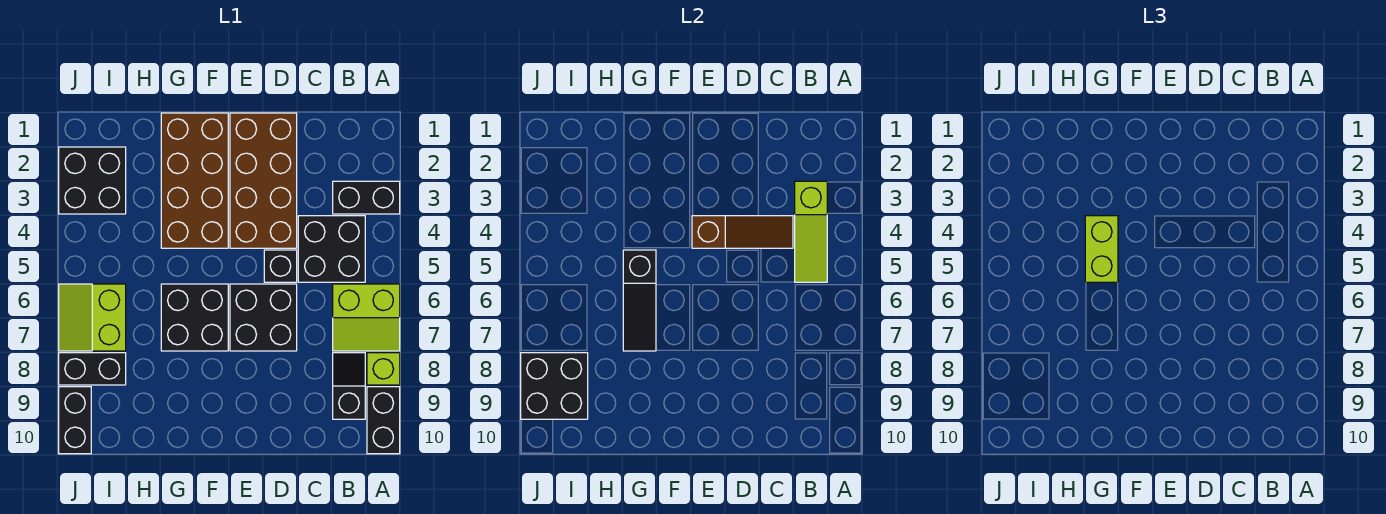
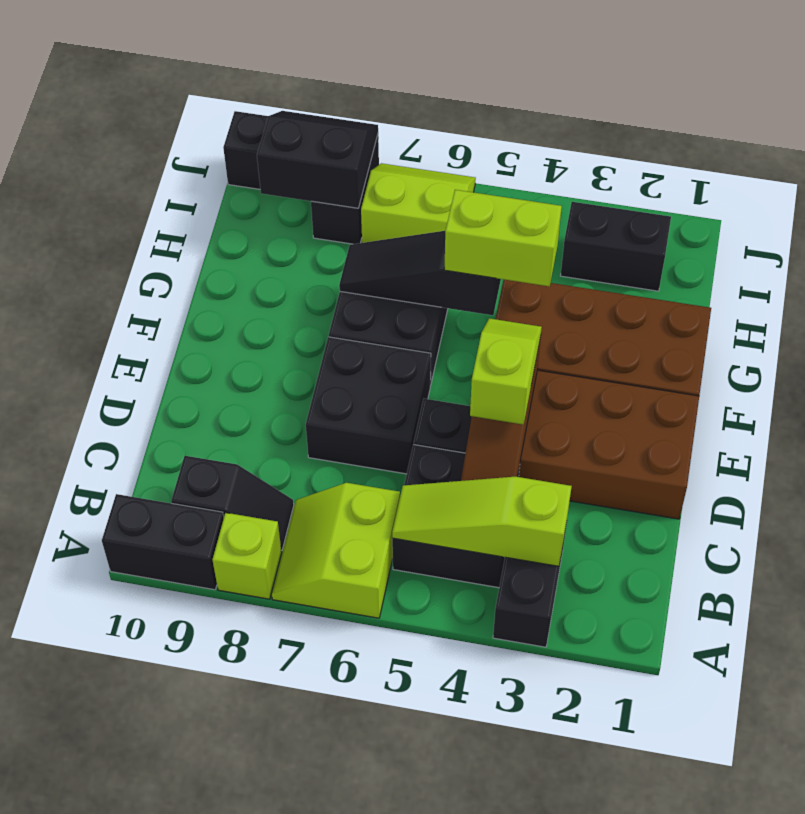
none -> lime slope D4:E4 level 3 top D
black brick I2:J3 level 1 -> black brick I2:I3 level 1
black brick I8:J9 level 2 -> black slope I8:J9 level 2 top I

